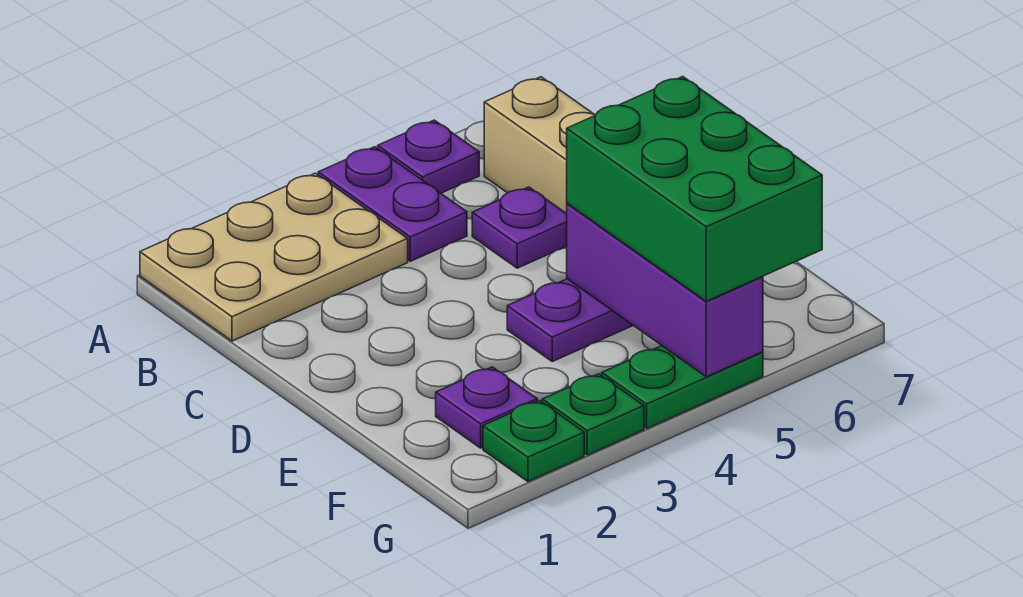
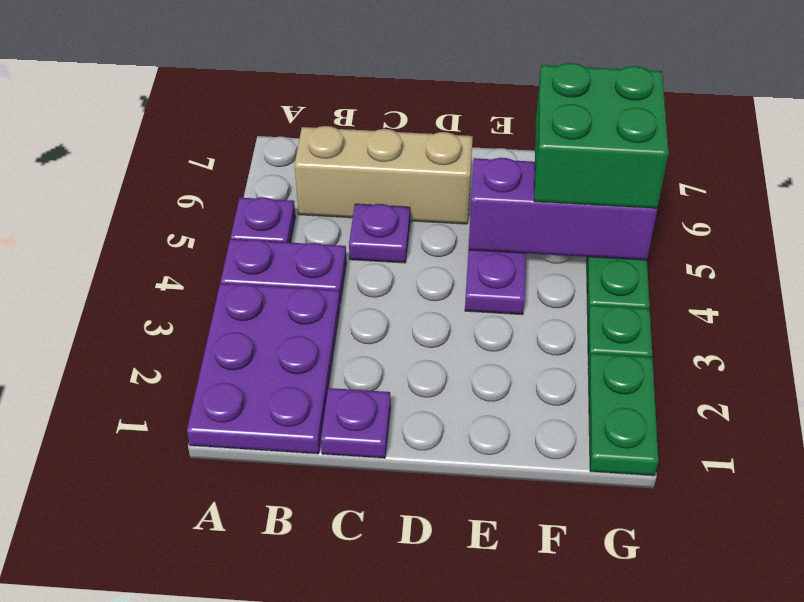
tan plate A1:B3 level 1 -> purple plate A1:B3 level 1
green brick E5:G6 level 3 -> green brick F5:G6 level 3
purple plate F2 level 1 -> purple plate C1 level 1
green plate G2 level 1 -> green plate G1:G2 level 1

